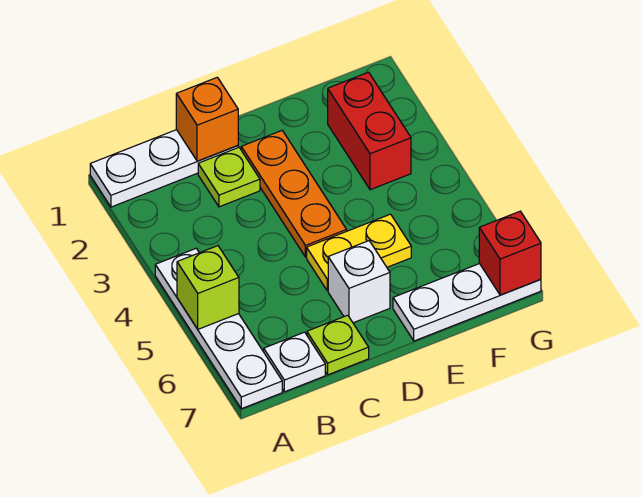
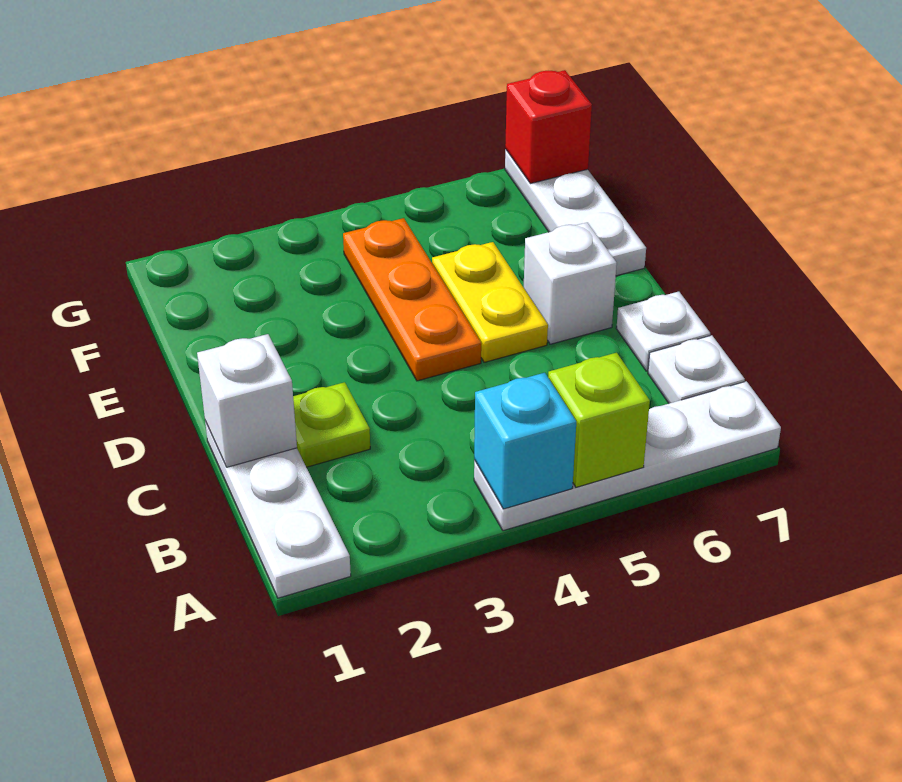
none -> cyan brick A4 level 2
orange brick C1 level 2 -> white brick C1 level 2
lime plate C7 level 1 -> white plate C7 level 1
orange plate D2:D4 level 1 -> orange plate D4:F4 level 1
red brick F2:F3 level 1 -> none

